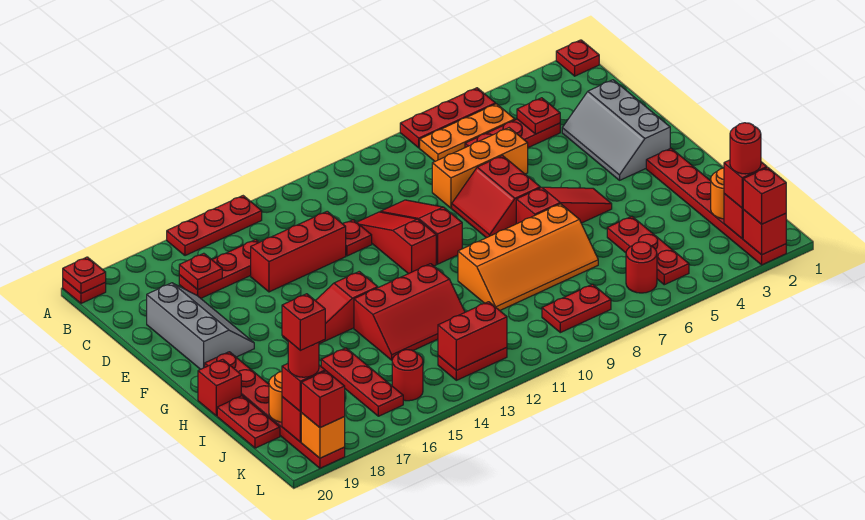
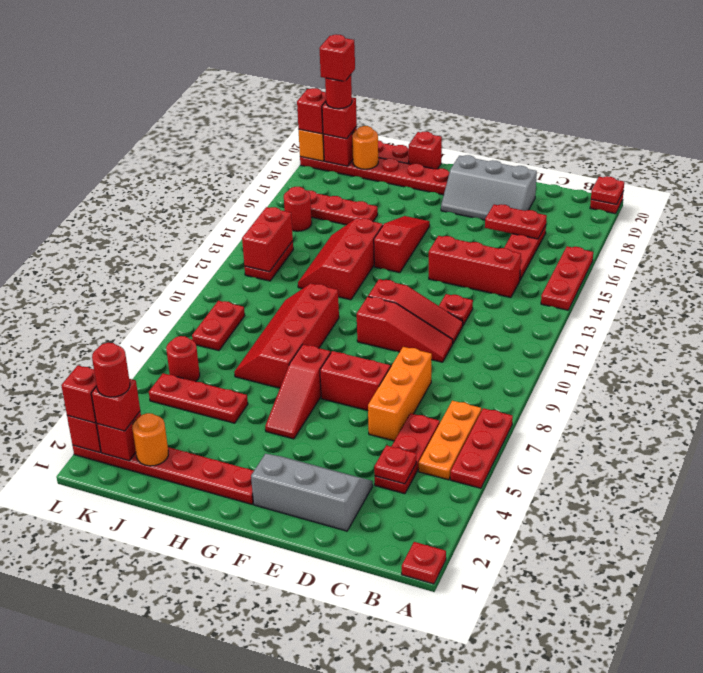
red plate C17 level 2 -> red plate C17:D17 level 2
red brick D13:D15 level 1 -> red brick C14:E14 level 1
orange slope H7:I10 level 1 top H -> red slope H7:I10 level 1 top H

